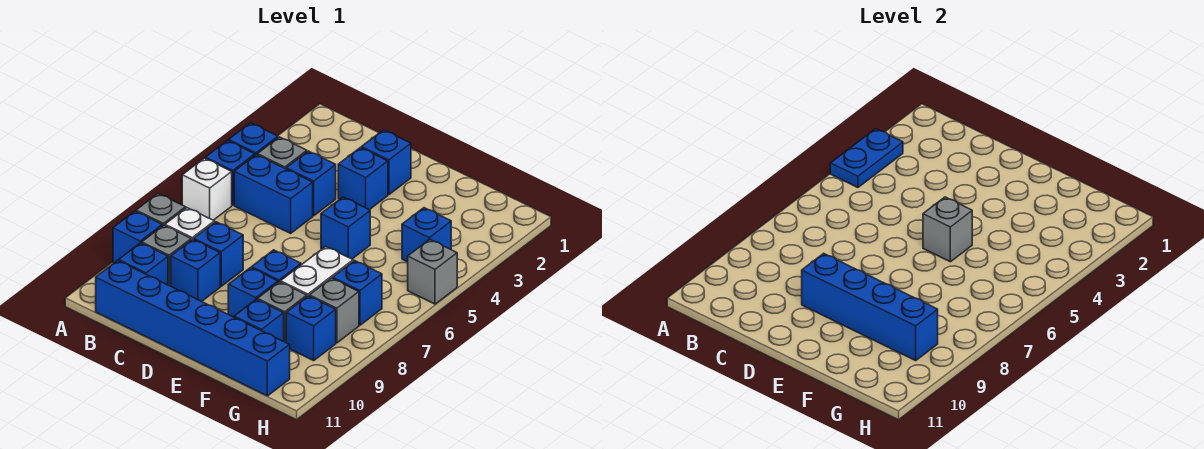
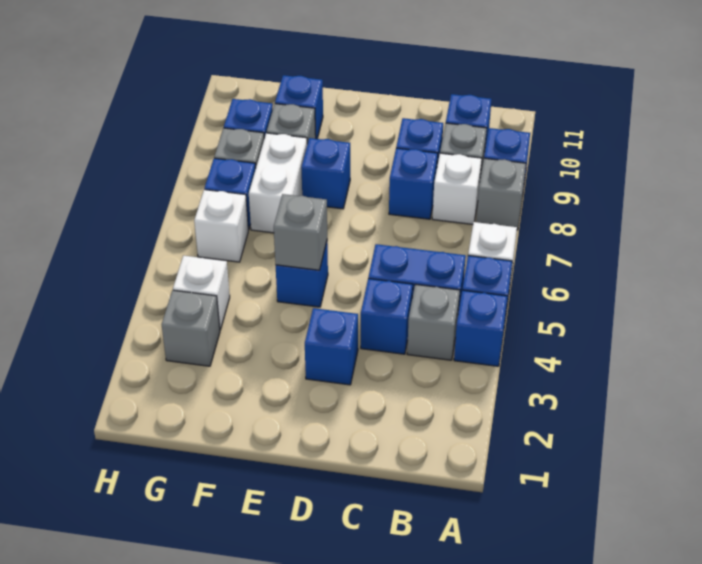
blue plate A3:A4 level 2 -> none
blue brick B11:G11 level 1 -> none
blue brick D2 level 1 -> none
blue brick D9:G9 level 2 -> none
blue brick E9 level 1 -> none
blue brick G4 level 1 -> white brick G4 level 1
none -> white brick G6 level 1
grey brick H5 level 1 -> grey brick G3 level 1

